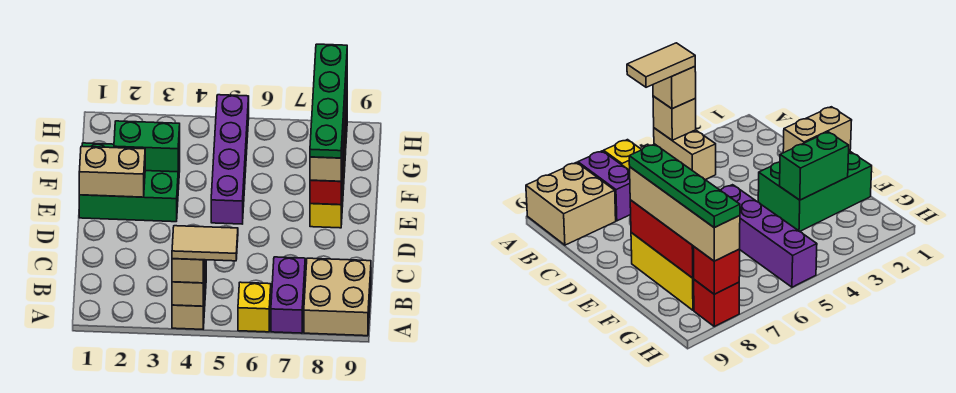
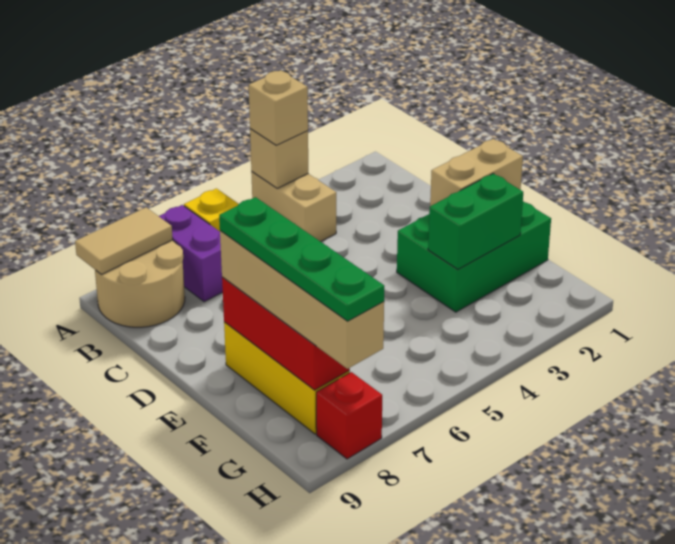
tan tile A4:A5 level 4 -> tan tile A8:A9 level 2
tan brick A8:B9 level 1 -> tan round brick A8:B9 level 1
purple brick E5:H5 level 1 -> none
red brick H8 level 2 -> none

